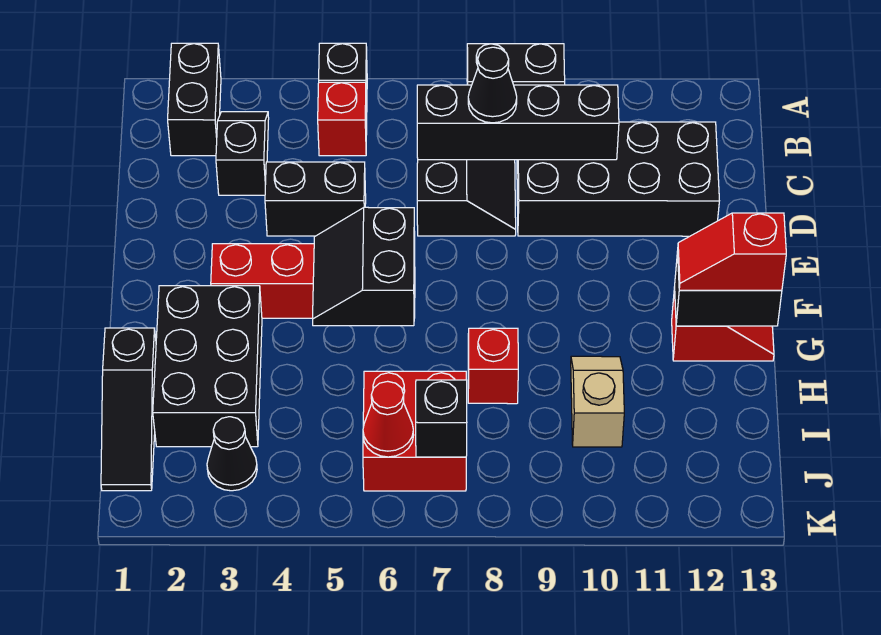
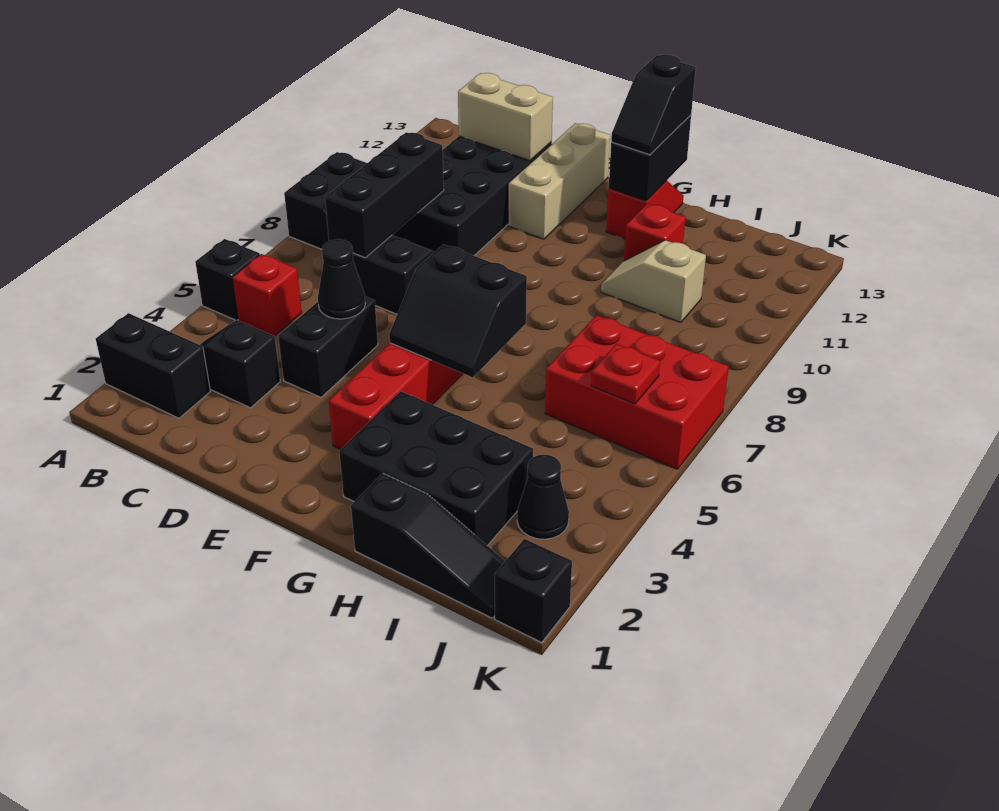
black brick C7:C10 level 2 -> black brick C7:C9 level 2
black cone C8 level 3 -> black cone D5 level 2
none -> tan brick C12:D12 level 2
none -> tan brick E11:E13 level 1
red slope G12:G13 level 3 top 13 -> black slope G12:G13 level 3 top 13
red brick H8 level 1 -> red brick H11 level 1
red brick I6:J7 level 1 -> red brick I6:K7 level 1
red cone J6 level 2 -> red plate J6 level 2
black brick J7 level 2 -> black brick K1 level 1

